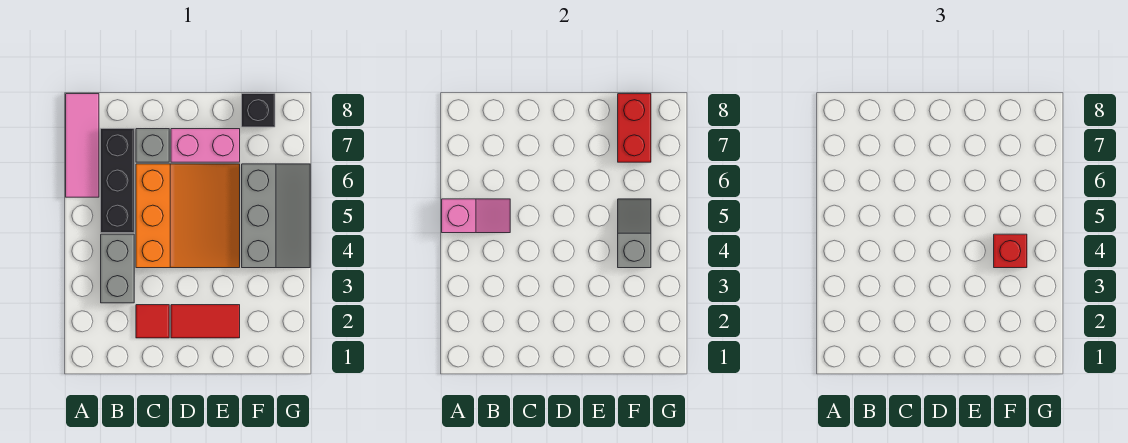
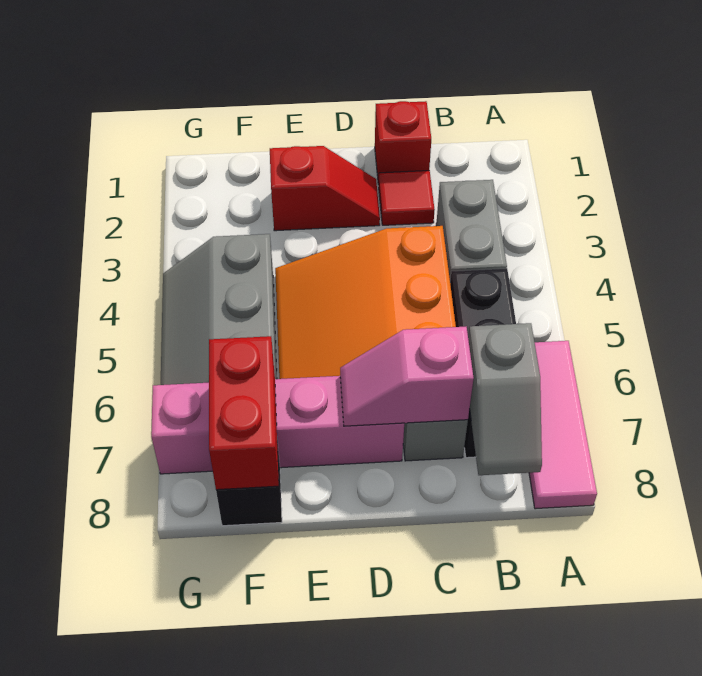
pink slope A5:B5 level 2 top A -> pink slope C7:D7 level 2 top C
red tile D2:E2 level 1 -> red slope D2:E2 level 1 top E
pink brick D7:E7 level 1 -> pink brick D7:G7 level 1
grey slope F4:F5 level 2 top 4 -> grey slope B7:B8 level 2 top 7
red brick F4 level 3 -> red brick C1 level 1

